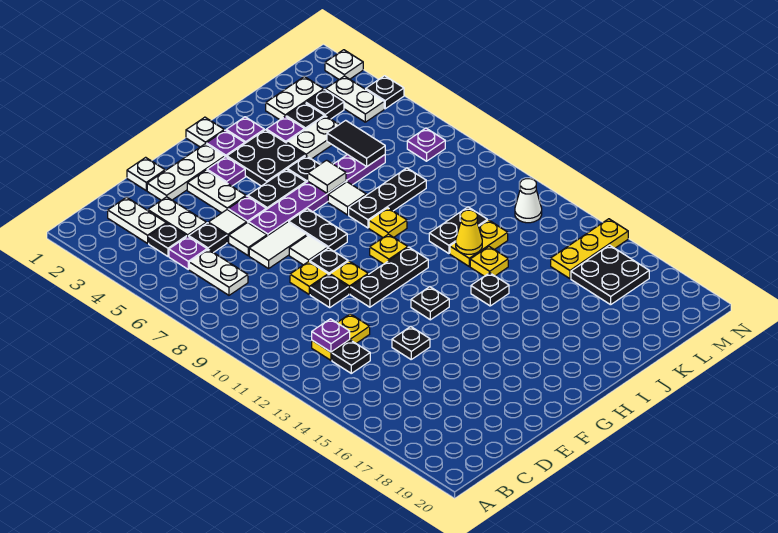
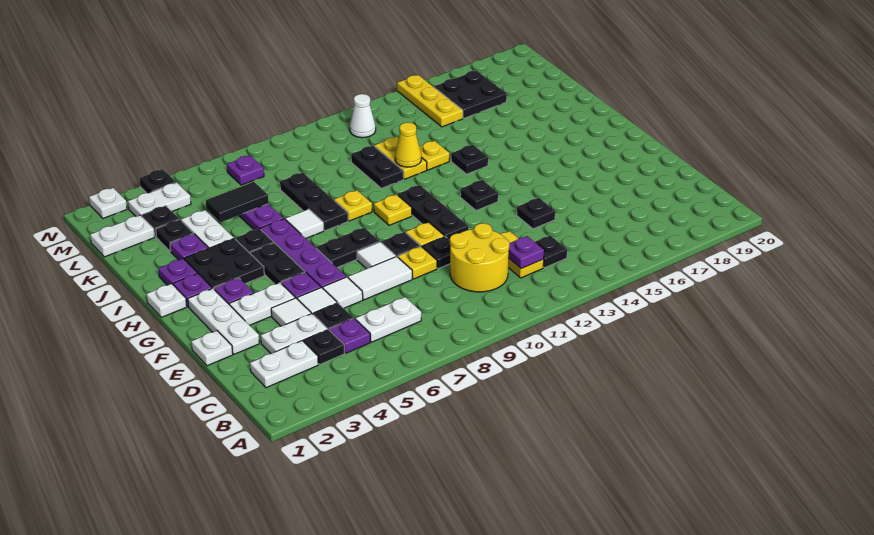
none -> yellow round brick C10:D11 level 1
white tile E7:F7 level 1 -> white tile E7:E8 level 1
white tile I6 level 2 -> white tile E4 level 1
white plate K2:L2 level 1 -> white plate L1:L2 level 1

